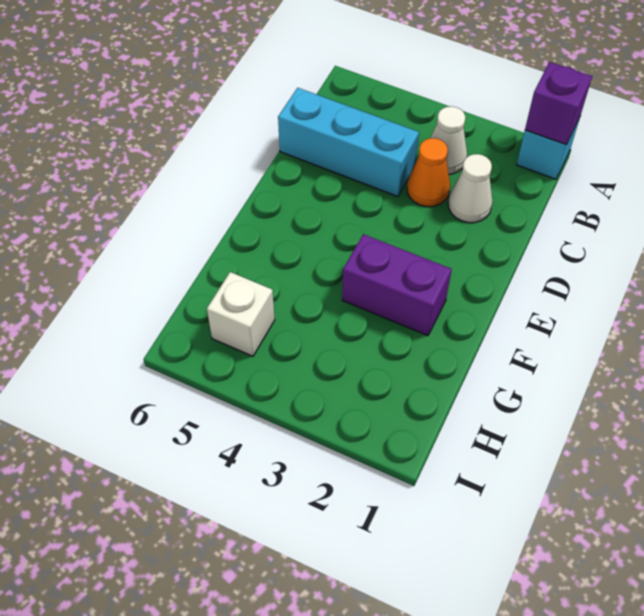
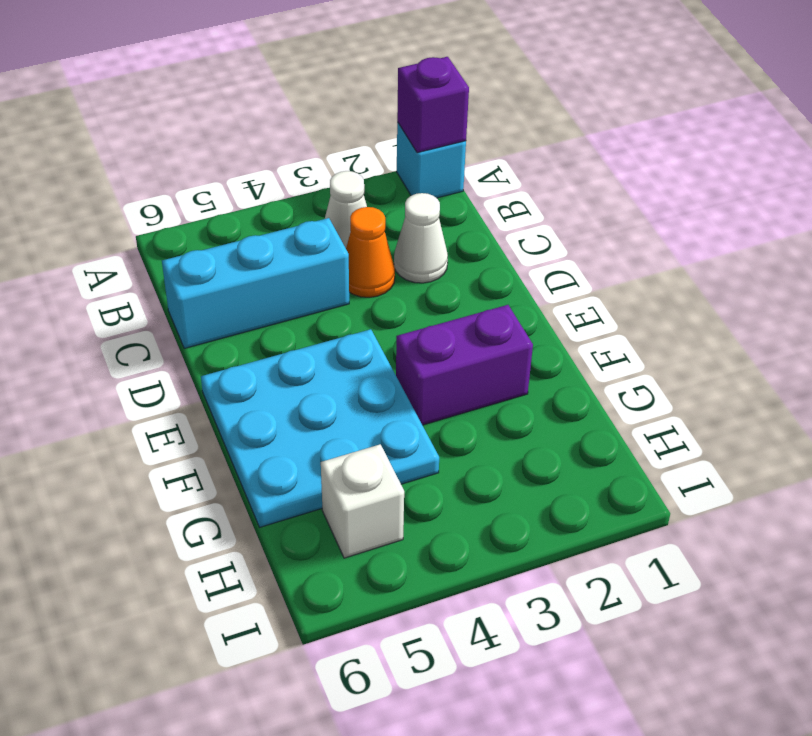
none -> cyan plate E4:G6 level 1

